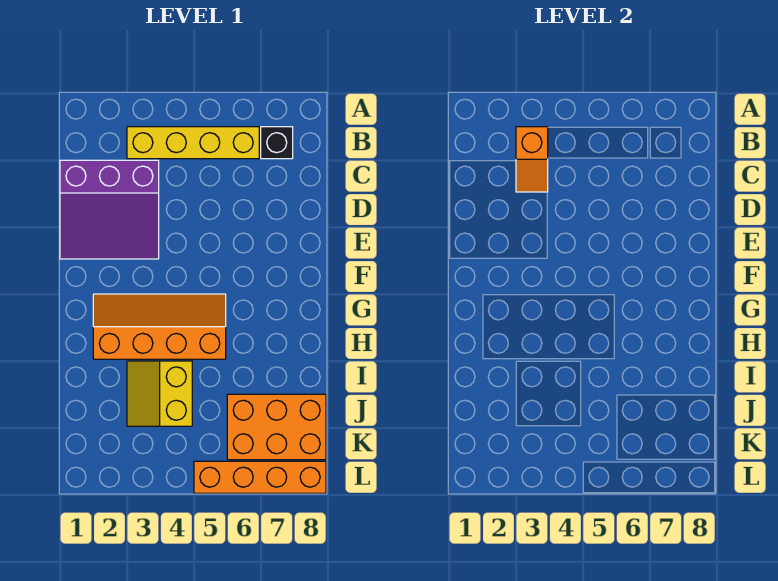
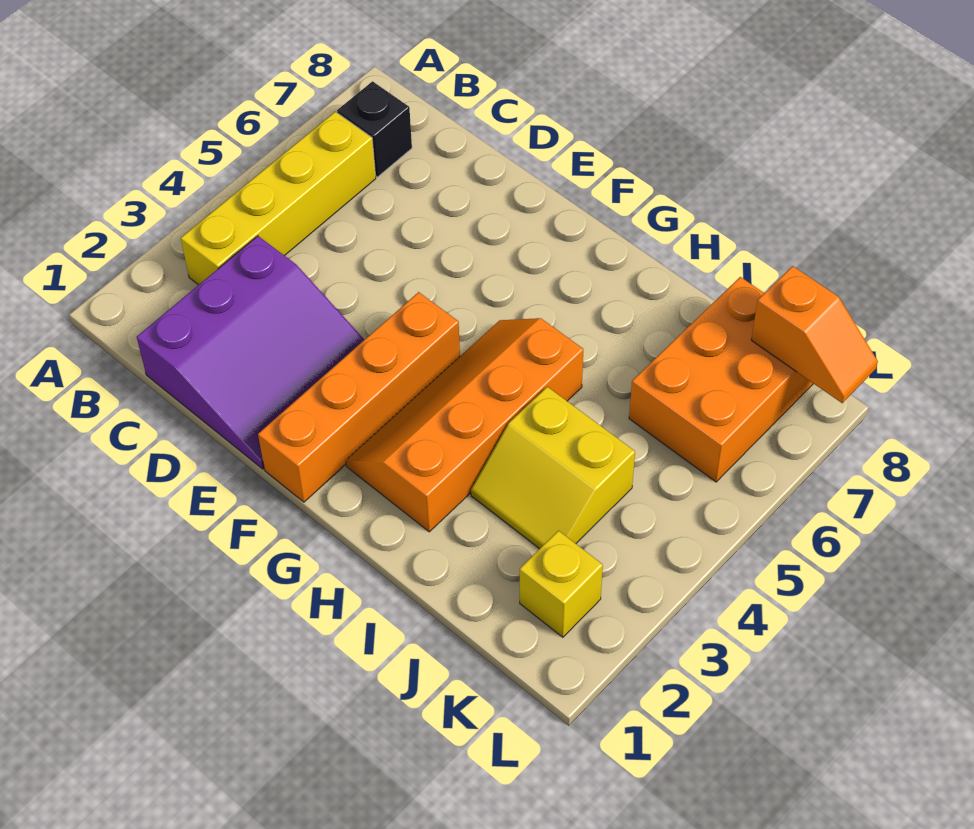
orange slope B3:C3 level 2 top B -> orange slope K8:L8 level 2 top K
none -> yellow brick K2 level 1
orange brick L5:L8 level 1 -> orange brick F1:F4 level 1

